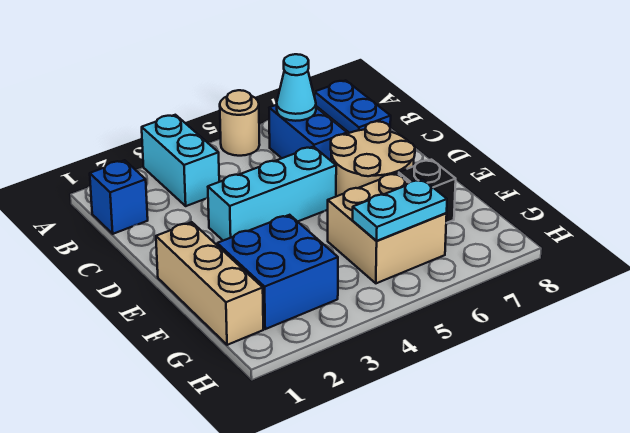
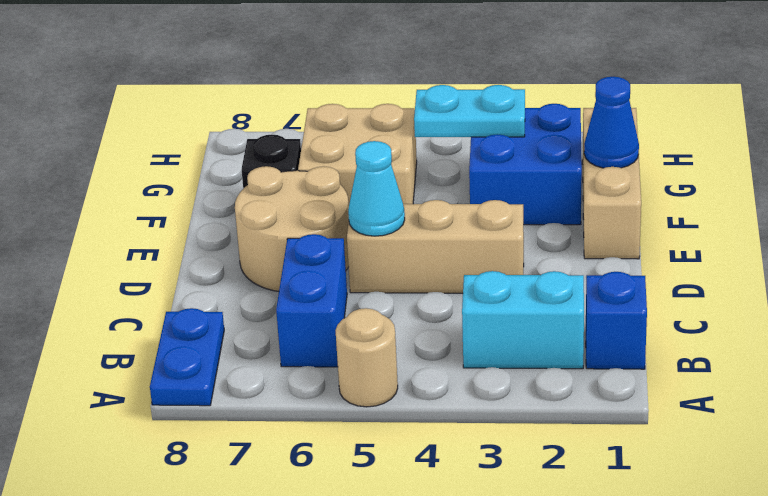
cyan brick A3:B3 level 1 -> cyan brick B2:B3 level 1
cyan cone B6 level 2 -> cyan cone D5 level 2
cyan brick D3:D5 level 1 -> tan brick D3:D5 level 1
none -> blue cone F1 level 2
cyan plate G5:G6 level 2 -> cyan plate G3:G4 level 2

